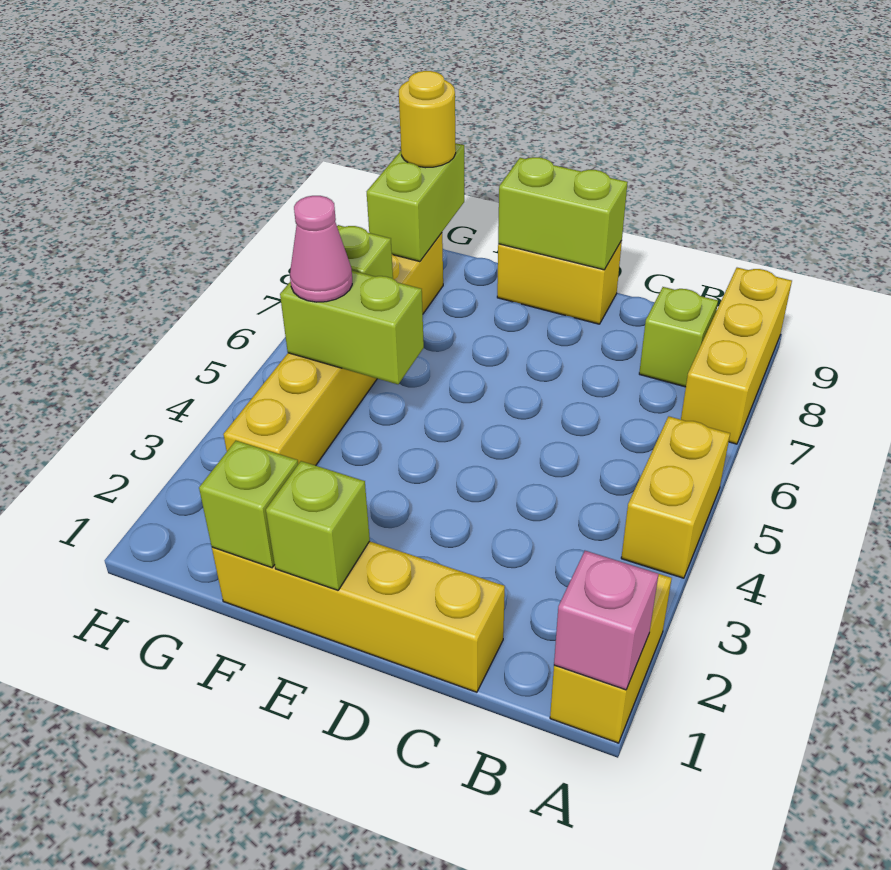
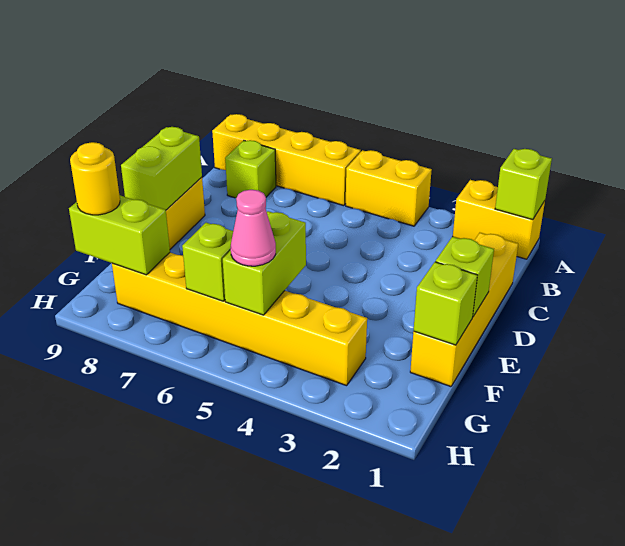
pink brick A1 level 2 -> lime brick A1 level 2
yellow brick A7:A9 level 1 -> yellow brick A6:A9 level 1

